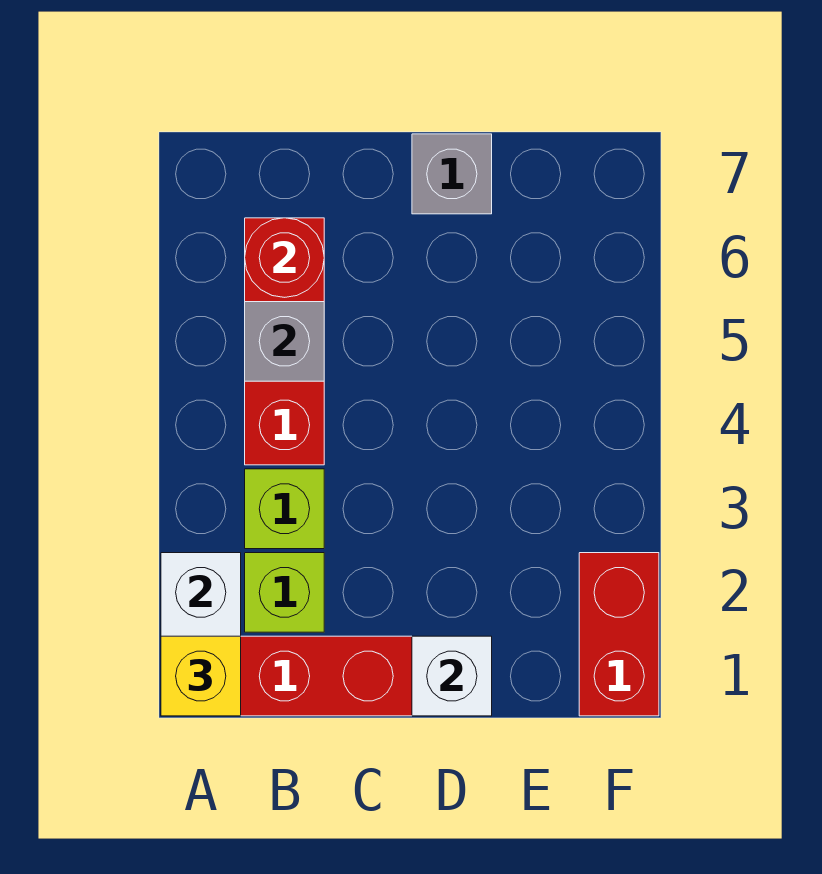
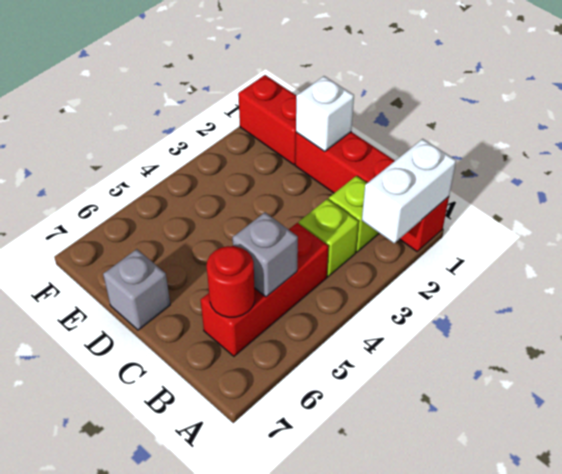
yellow brick A1 level 3 -> none
red brick F1:F2 level 1 -> red brick E1:F1 level 1

